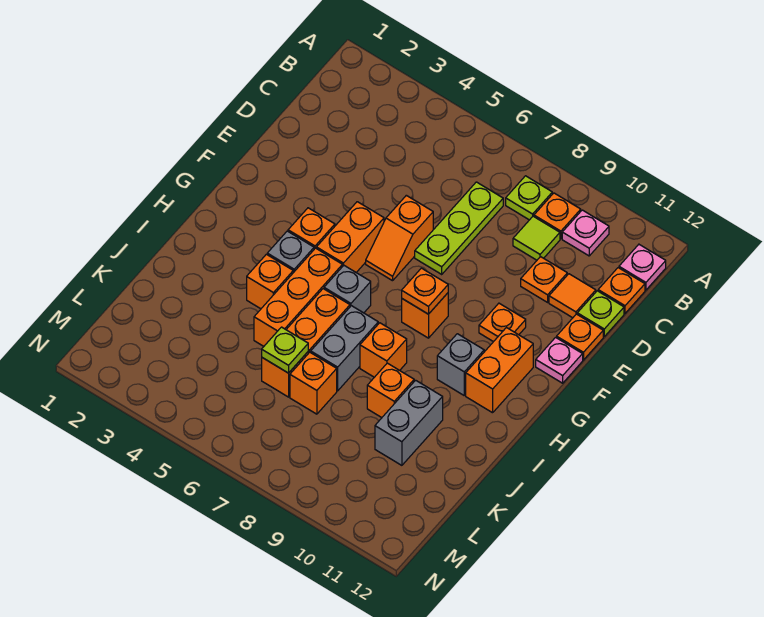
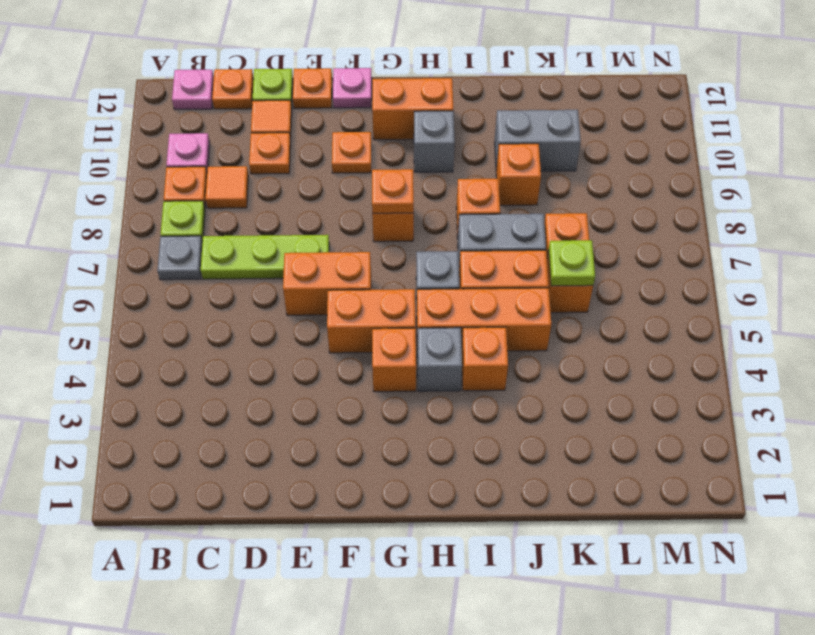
none -> grey plate B7 level 1
lime tile C9 level 1 -> orange tile C9 level 1
orange slope E6:F6 level 1 top E -> orange brick E6:F6 level 1

